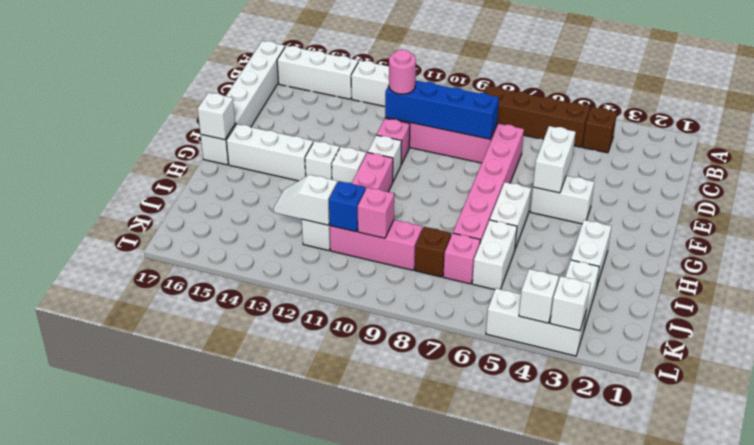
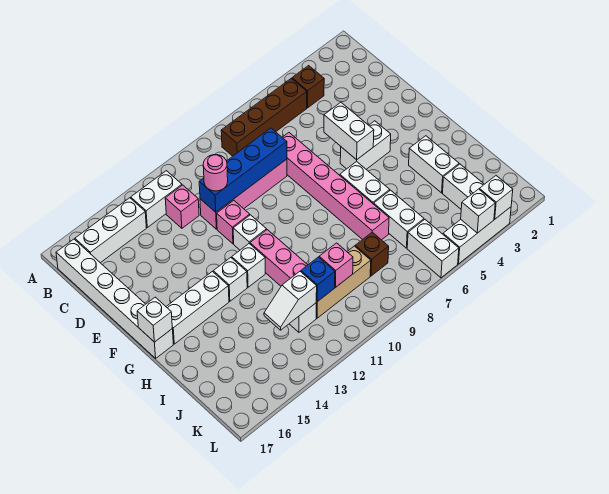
pink brick J7 level 1 -> pink brick C12 level 1
pink brick J9:J11 level 1 -> tan brick J9:J11 level 1
none -> white brick K6:L6 level 1

